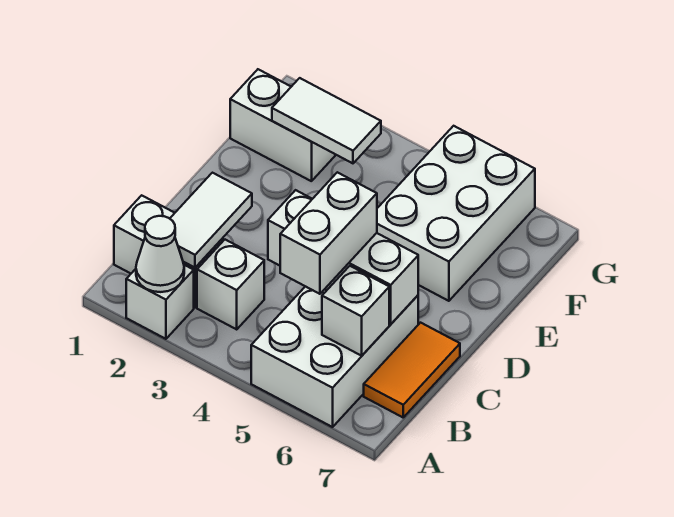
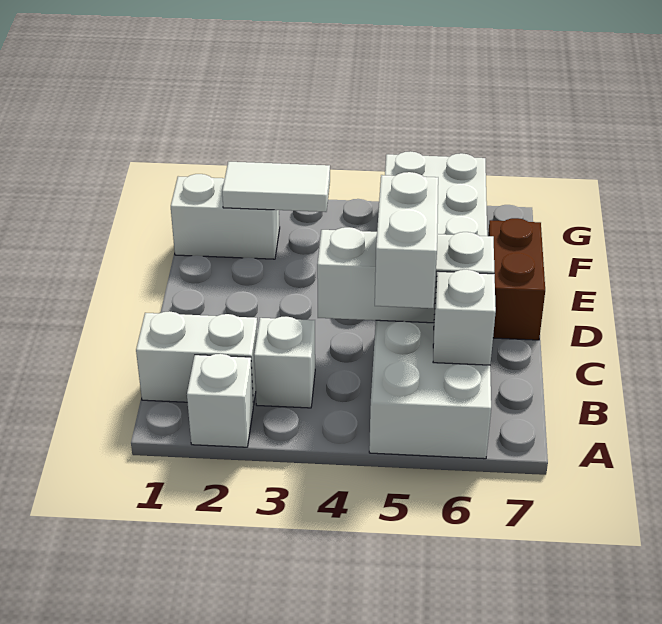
white cone A2 level 2 -> none
white tile B2:C2 level 2 -> none
orange tile B7:C7 level 1 -> none
none -> brown brick D7:E7 level 1

